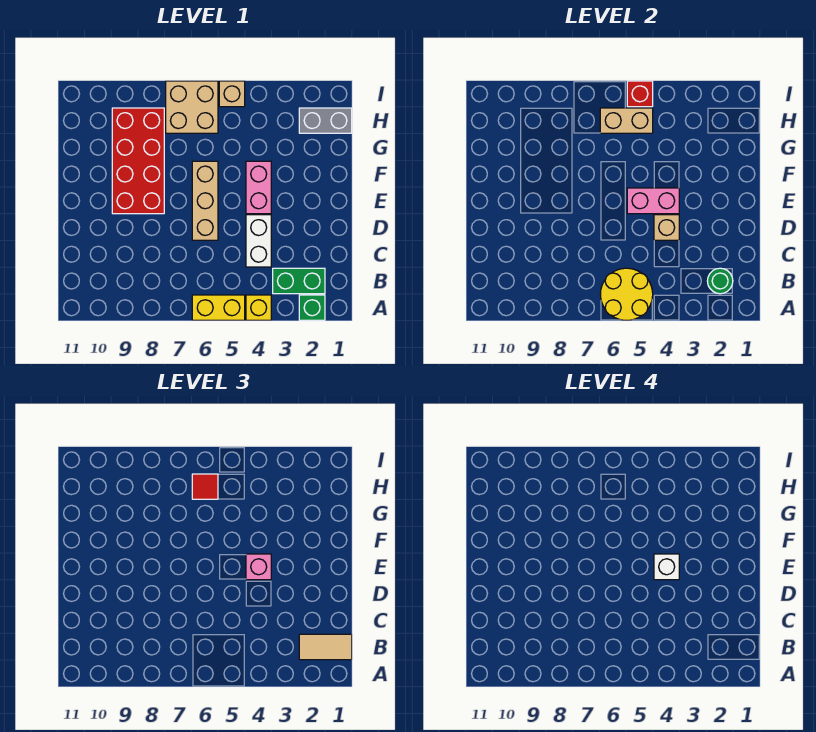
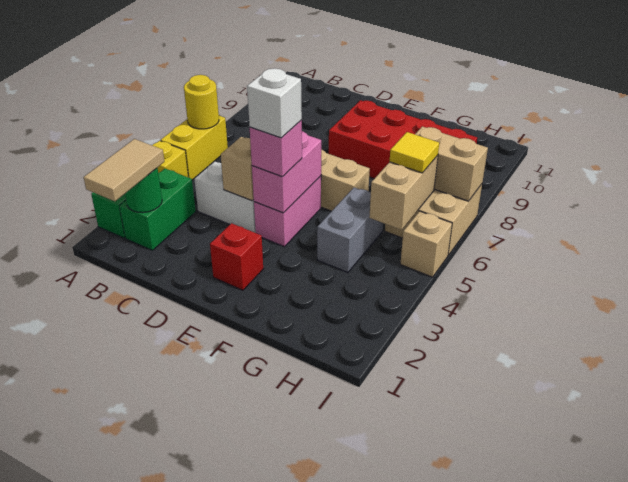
yellow round brick A5:B6 level 2 -> yellow round brick A6 level 2
pink brick E4:F4 level 1 -> pink brick E4:E5 level 1
grey brick H1:H2 level 1 -> grey brick G4:G5 level 1
red tile H6 level 3 -> yellow tile H6 level 3
none -> tan brick H7:I7 level 2
red brick I5 level 2 -> red brick E2 level 1

